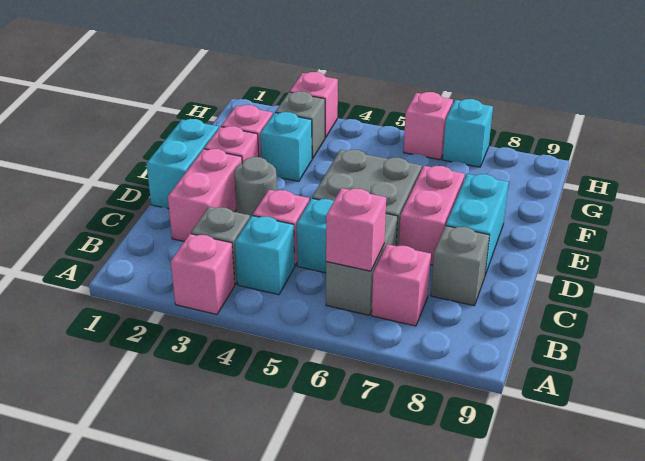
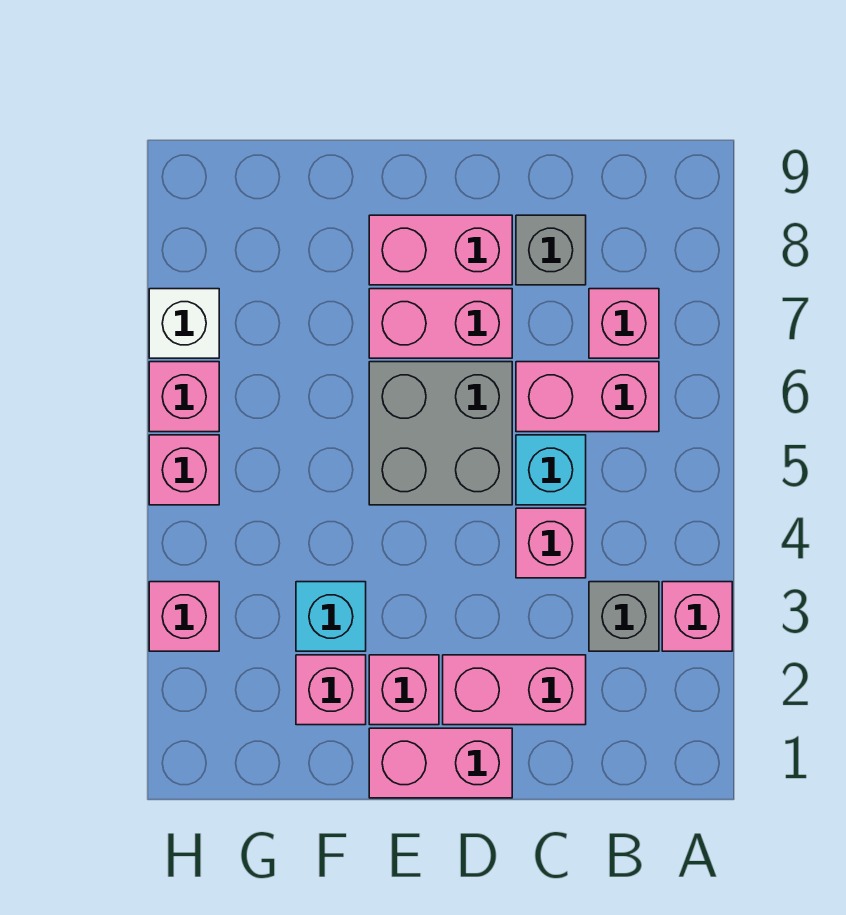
cyan brick B4 level 1 -> none
grey brick B6:C6 level 1 -> pink brick B6:C6 level 1
pink brick B6 level 2 -> pink brick H5 level 1
cyan brick D1:E1 level 1 -> pink brick D1:E1 level 1
grey round brick D3 level 1 -> none
cyan brick D8:E8 level 1 -> pink brick D8:E8 level 1
grey brick G3 level 1 -> none
cyan brick H7 level 1 -> white brick H7 level 1

